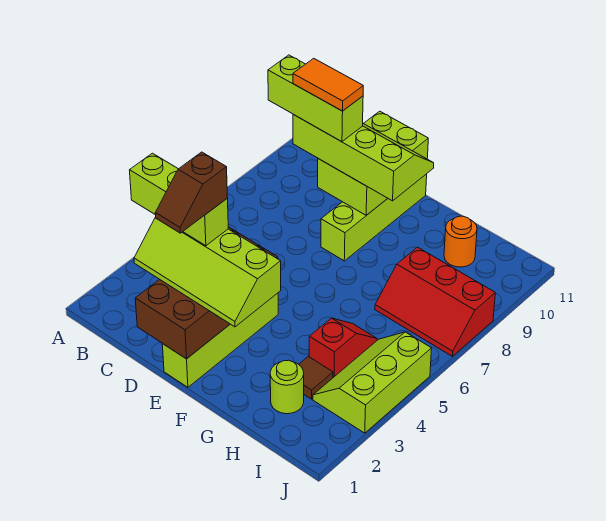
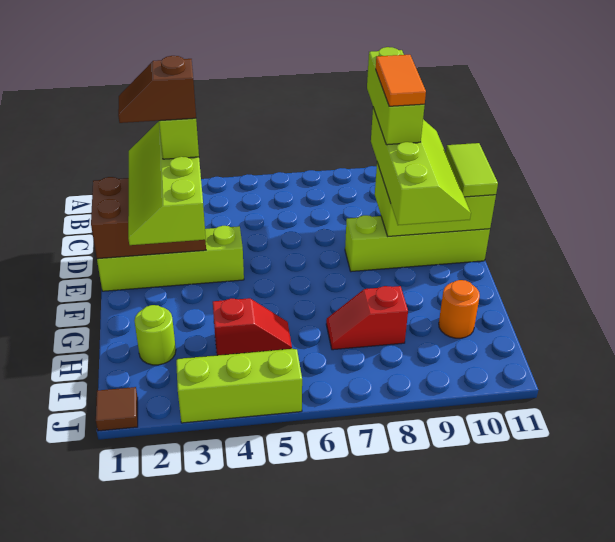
brown brick D1:E4 level 2 -> brown brick D1:E3 level 2
none -> lime tile D11:E11 level 3
brown tile H3 level 1 -> brown tile J1 level 1
red slope H7:J8 level 1 top 8 -> red slope H7:H8 level 1 top 8

